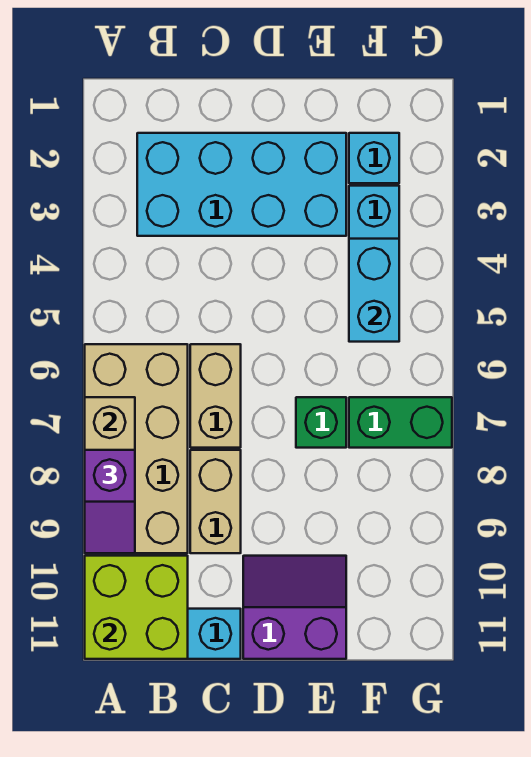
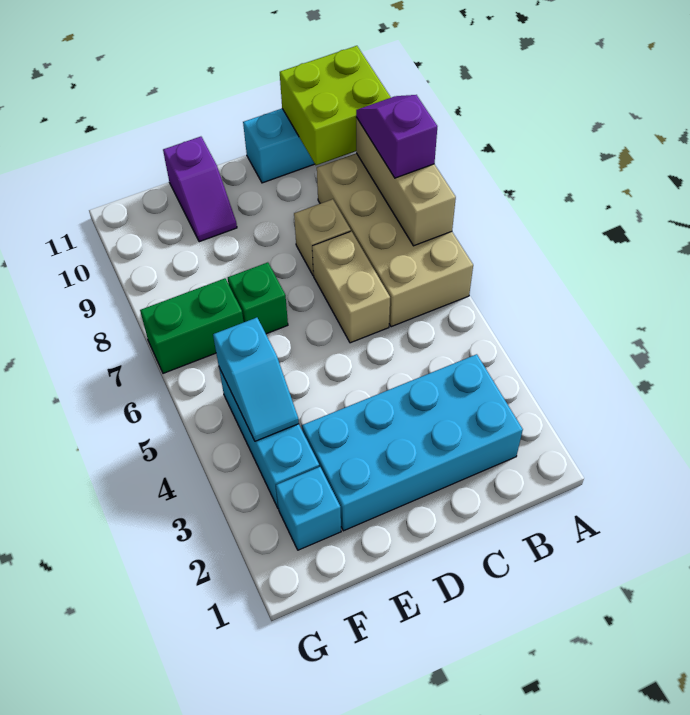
tan brick C8:C9 level 1 -> tan brick C8 level 1
purple slope D10:E11 level 1 top 11 -> purple slope E10:E11 level 1 top 11
cyan brick F4:F5 level 2 -> cyan slope F4:F5 level 2 top 5

